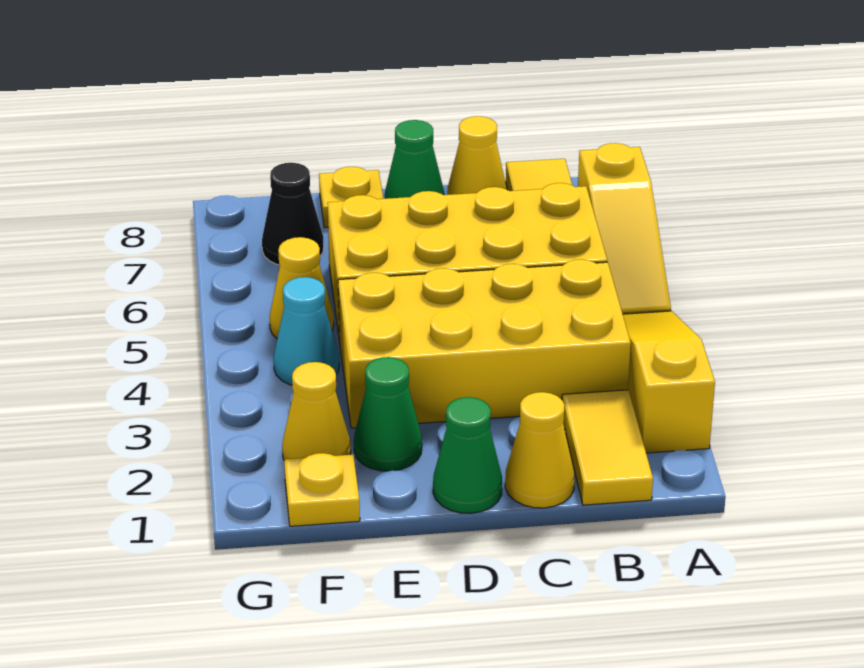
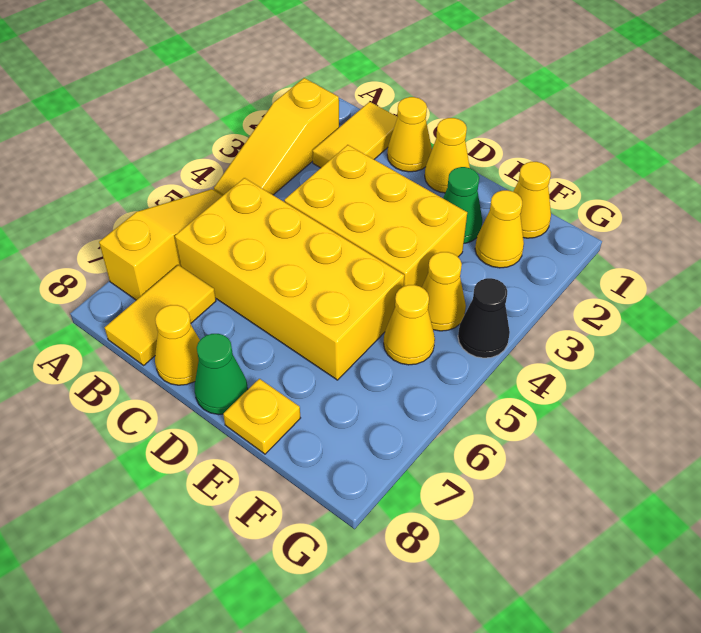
yellow brick B3:E4 level 1 -> yellow brick C3:E4 level 1
green cone D1 level 1 -> yellow cone D1 level 1
yellow plate F1 level 1 -> yellow cone F1 level 1
cyan cone F4 level 1 -> yellow cone F4 level 1
black cone F7 level 1 -> black cone G4 level 1

